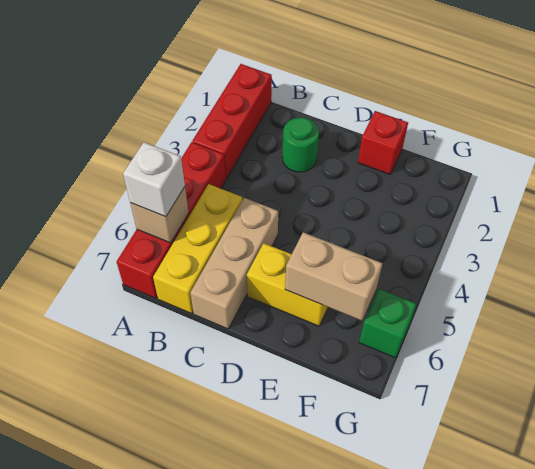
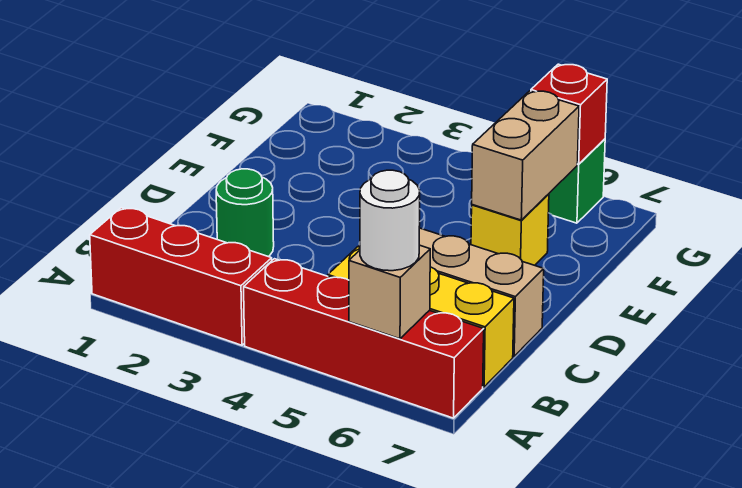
white brick A6 level 3 -> white round brick A6 level 3
yellow brick D6:E6 level 1 -> yellow brick E6 level 1
red brick E1 level 1 -> red brick G6 level 2

